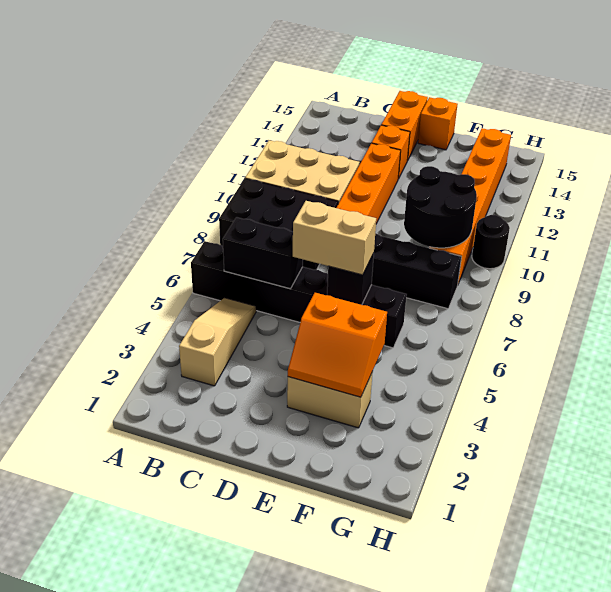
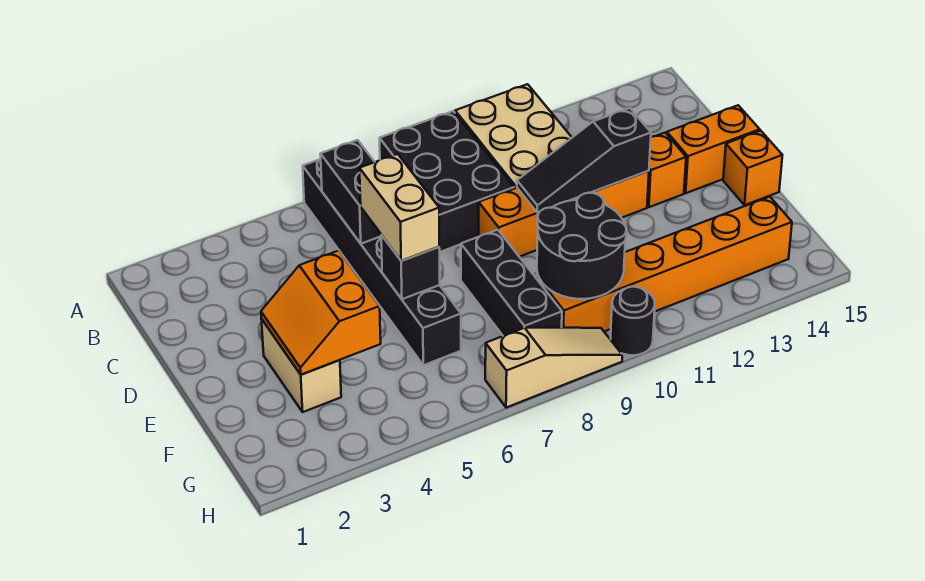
tan slope B3:B5 level 1 top 3 -> tan slope H7:H9 level 1 top 7
none -> black slope D10:D12 level 2 top 12

